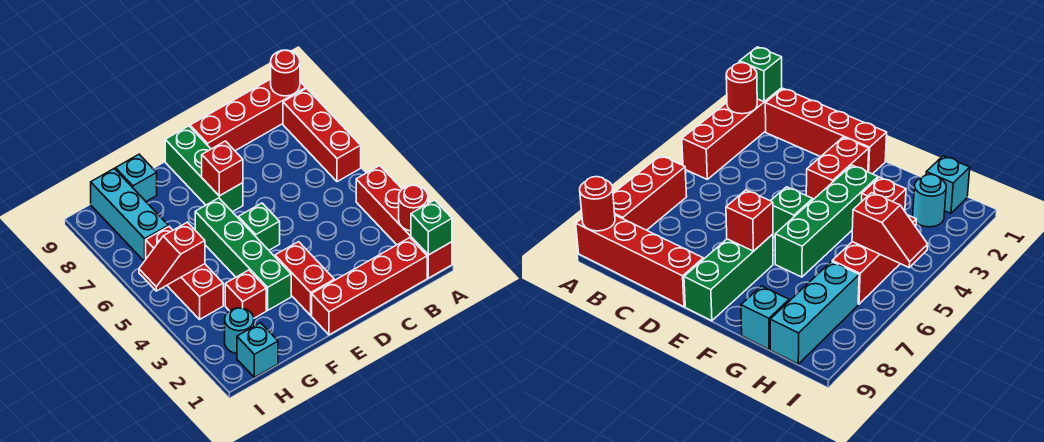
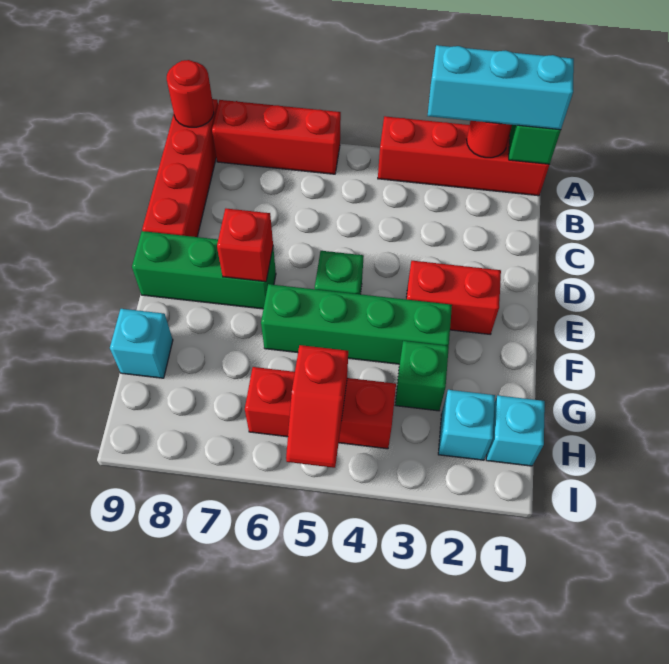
red brick B1:E1 level 1 -> none
red brick G3 level 1 -> green brick G3 level 1
cyan round brick H2 level 1 -> cyan brick H2 level 1
cyan brick H7:H9 level 1 -> cyan brick A1:A3 level 3

